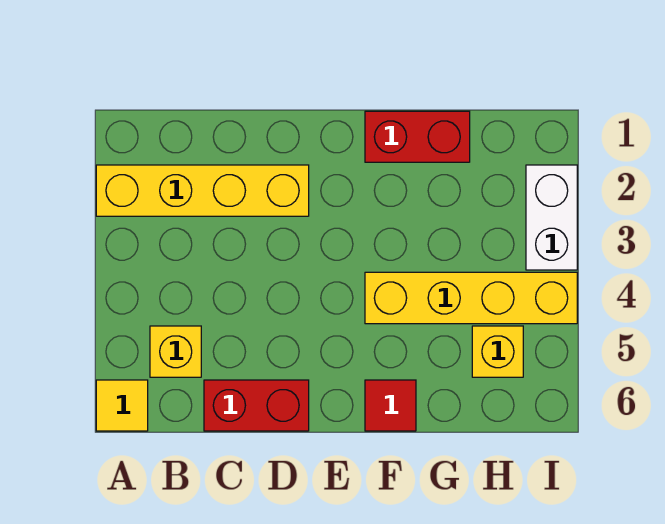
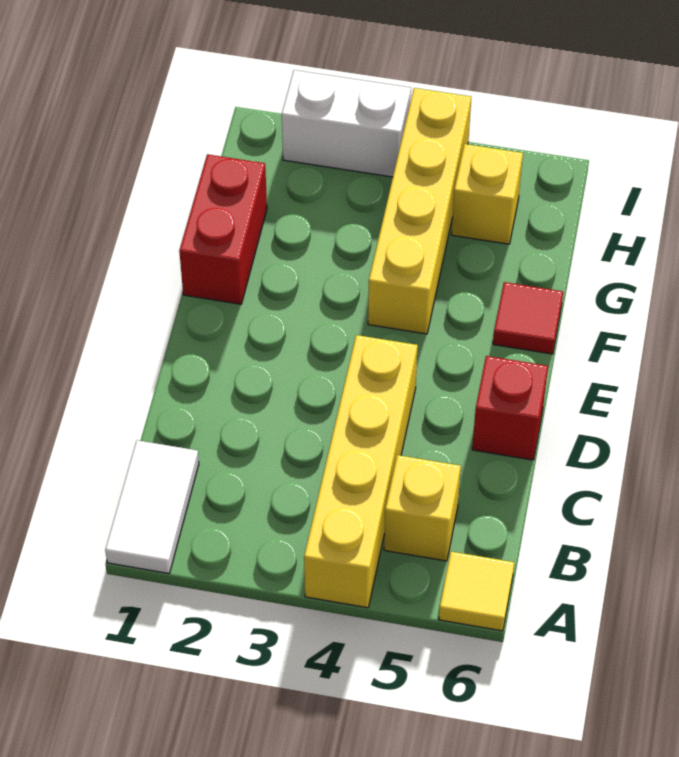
none -> white tile A1:B1 level 1
yellow brick A2:D2 level 1 -> yellow brick A4:D4 level 1
red brick C6:D6 level 1 -> red brick D6 level 1

